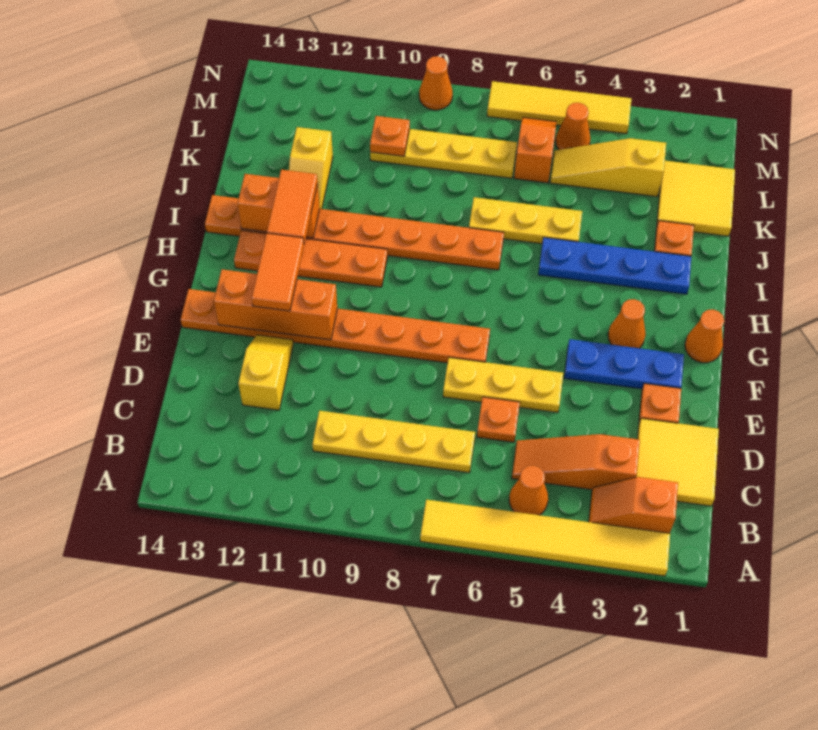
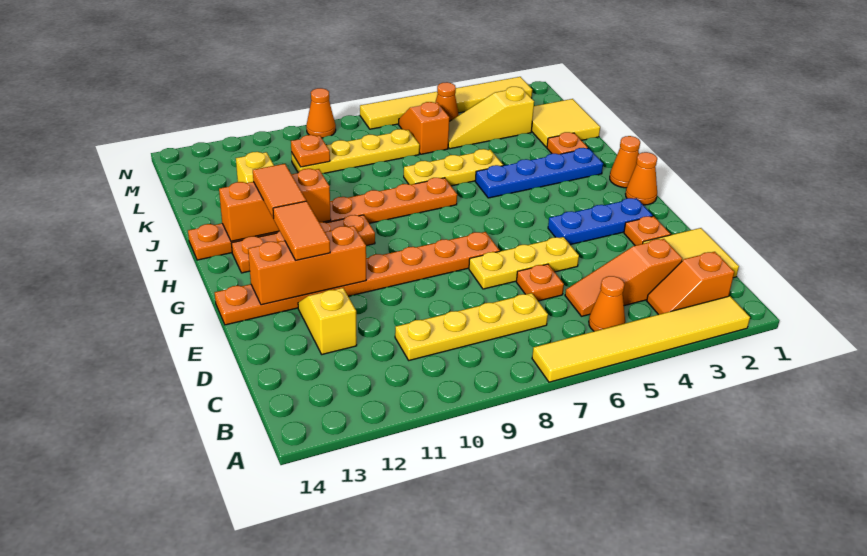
orange cone G3 level 1 -> orange cone H1 level 1
orange brick I12:I13 level 2 -> orange brick I11:I13 level 2
yellow tile N4:N7 level 1 -> yellow tile N2:N7 level 1

